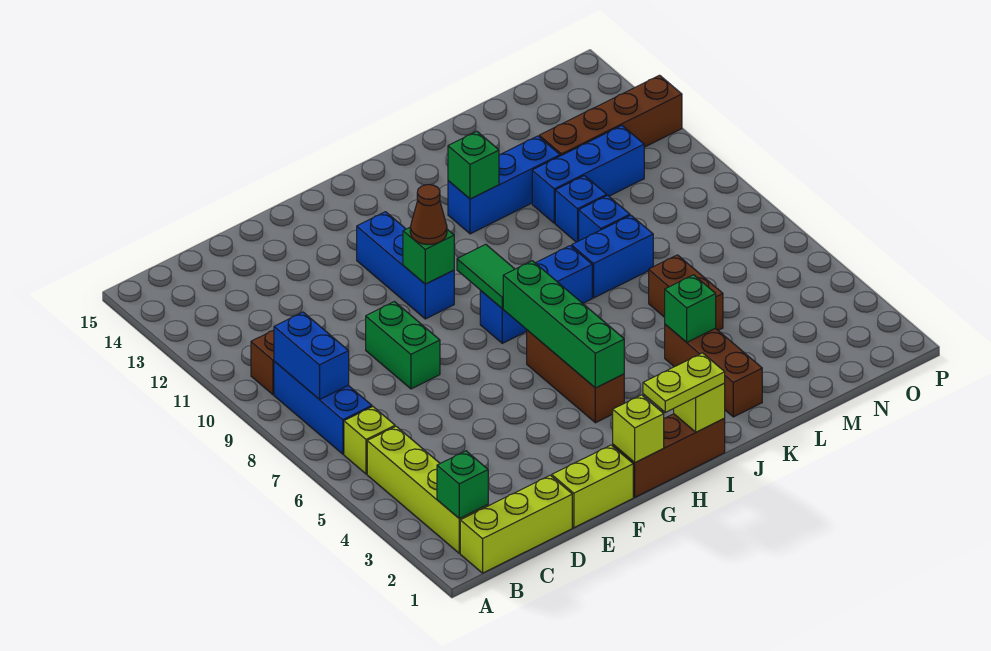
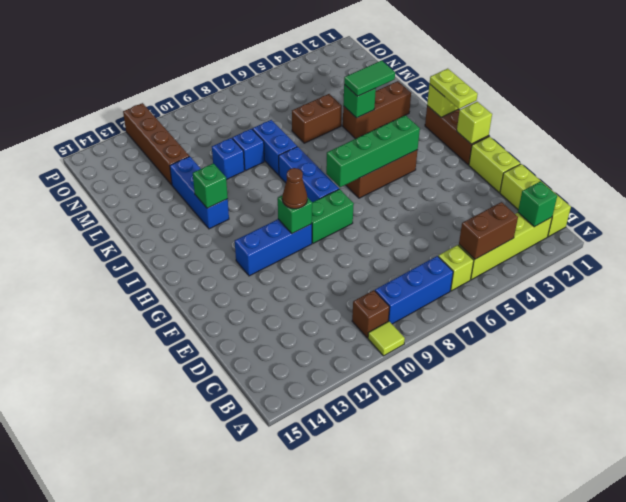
none -> lime tile A10 level 1
none -> brown brick B4:B5 level 2
blue brick B8:B9 level 2 -> none
green brick E8:E9 level 1 -> green brick G8:G9 level 1
green tile H8:H9 level 2 -> green tile K3:K4 level 3
blue brick L11:N11 level 1 -> none

